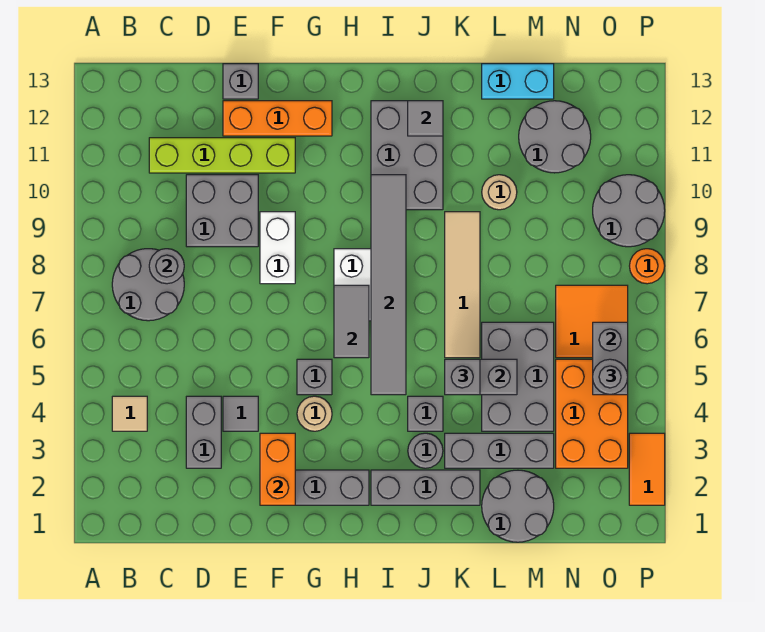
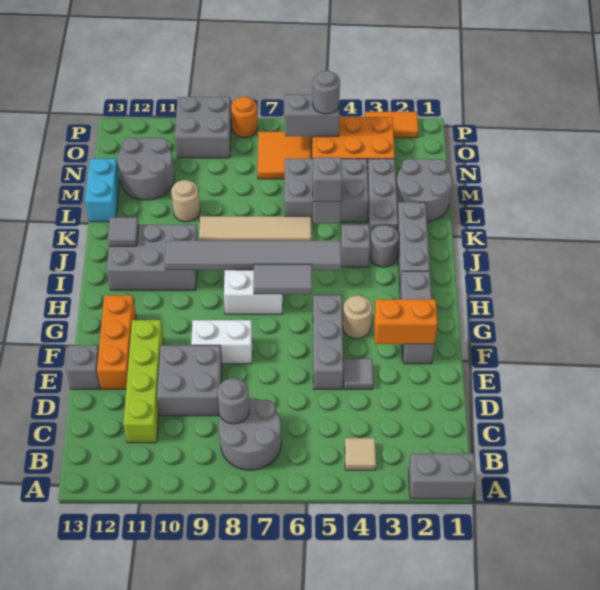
grey brick D3:D4 level 1 -> grey brick A1:A2 level 1
grey brick G5 level 1 -> grey brick E5:G5 level 1
grey round brick O9:P10 level 1 -> grey brick O9:P10 level 1

